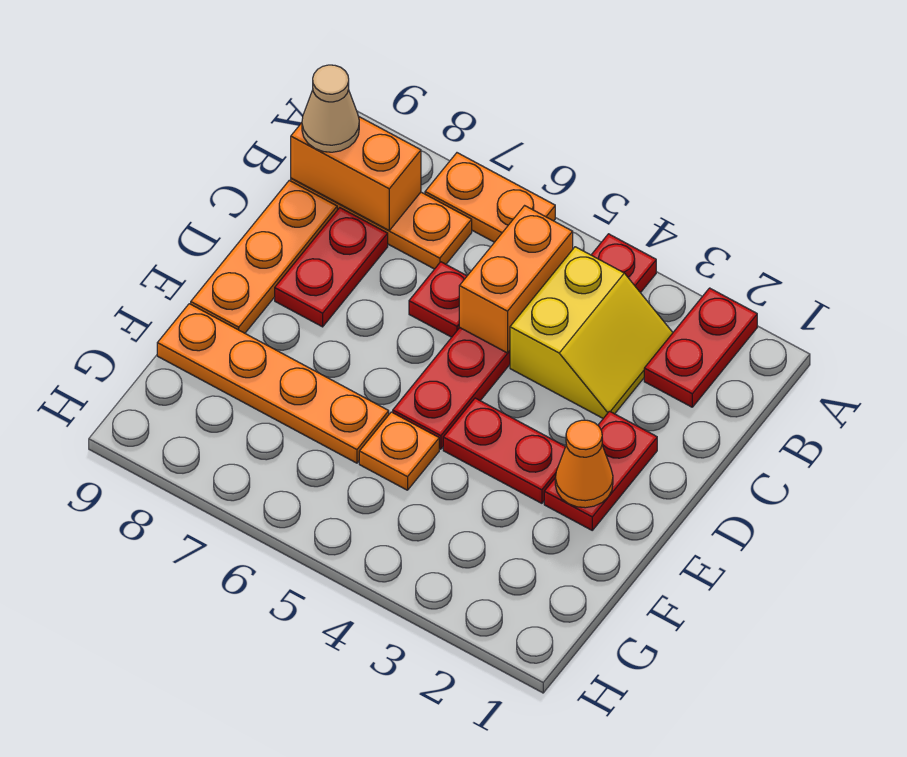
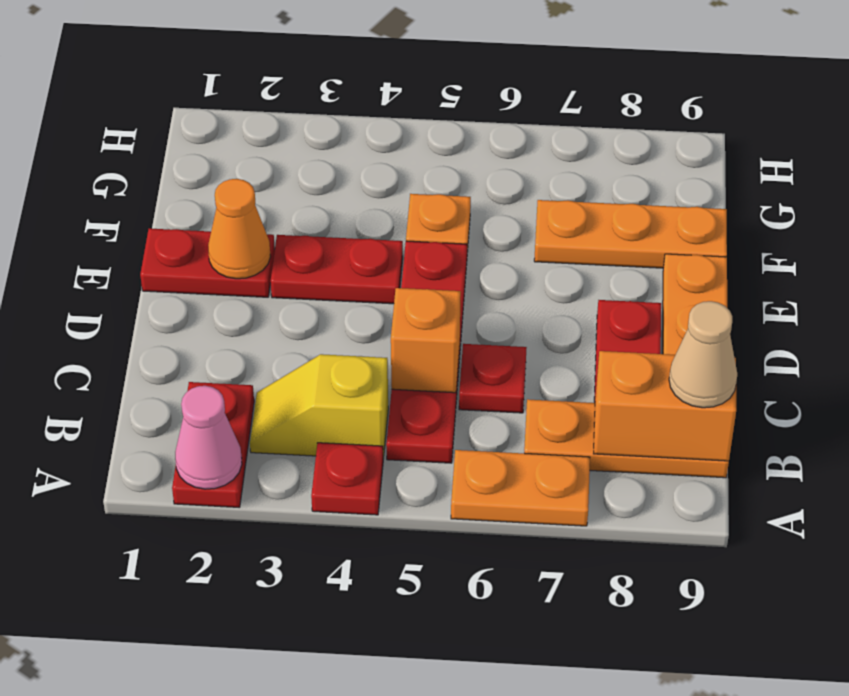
none -> pink cone A2 level 2
yellow slope B3:C4 level 1 top 4 -> yellow slope B3:B4 level 1 top 4
orange brick B5:C5 level 2 -> orange brick C5 level 2
red plate D2:E2 level 1 -> red plate E1:E2 level 1
orange plate F6:F9 level 1 -> orange plate F7:F9 level 1

